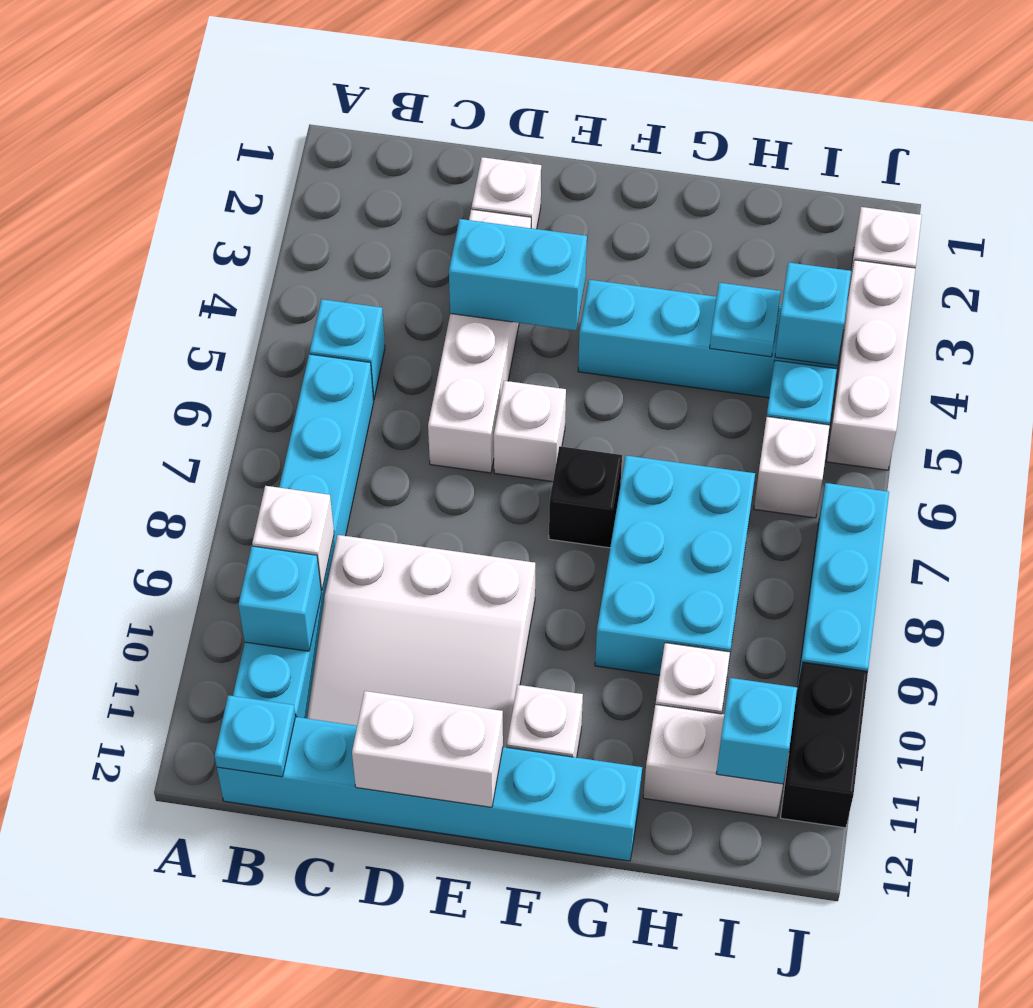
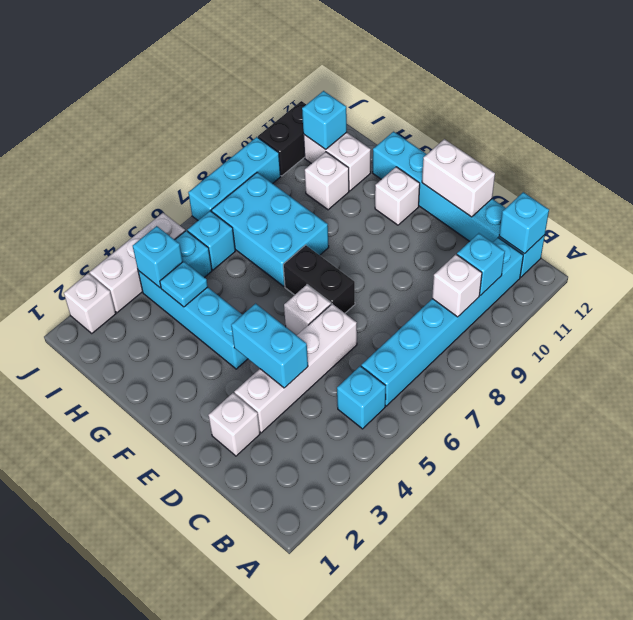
cyan plate B12 level 2 -> cyan brick B12 level 2
white slope C9:E11 level 1 top 9 -> none
black brick F7 level 1 -> black brick E7:F7 level 1
cyan brick G7:H9 level 1 -> cyan brick G7:I8 level 1
white brick I6 level 1 -> cyan brick I6 level 1

